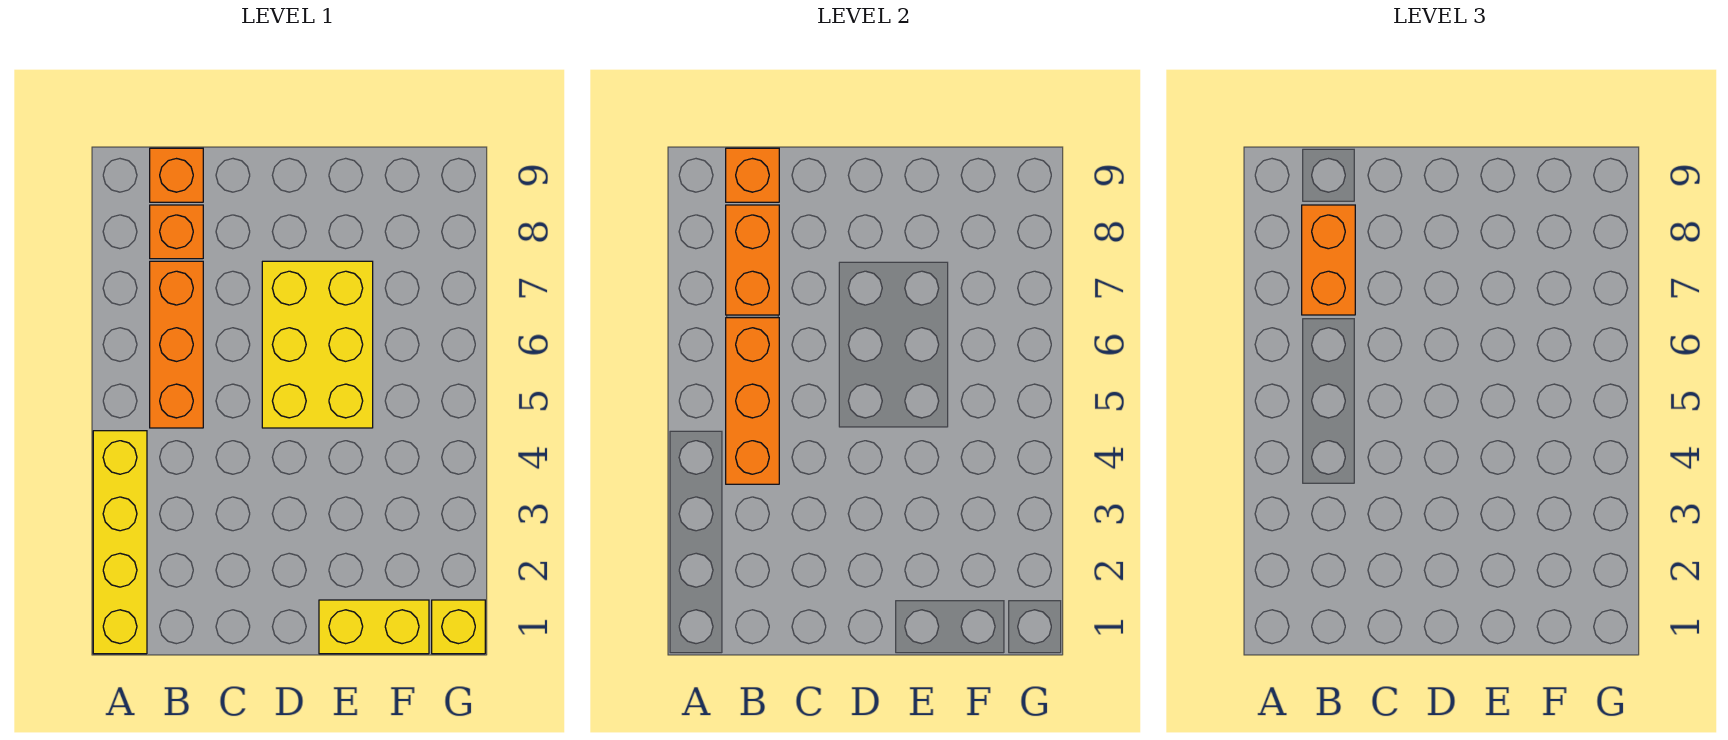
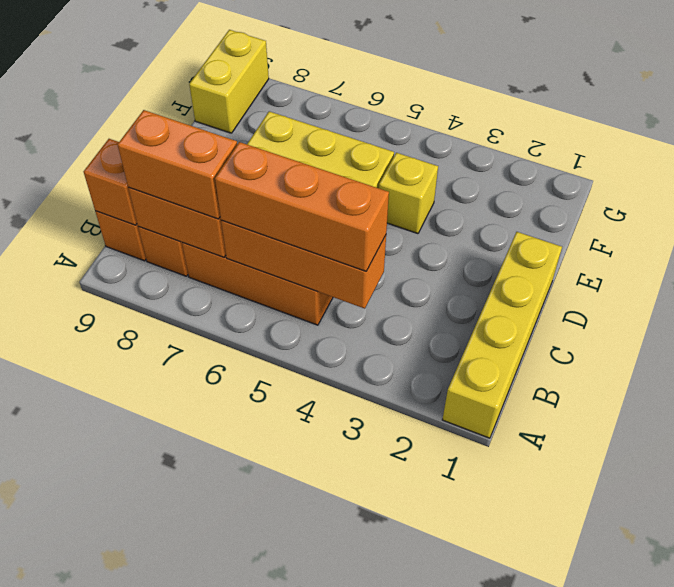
yellow brick A1:A4 level 1 -> yellow brick A1:D1 level 1
none -> orange brick B4:B6 level 3
yellow brick E1:F1 level 1 -> yellow brick F9:G9 level 1
yellow brick G1 level 1 -> yellow brick E4 level 1

